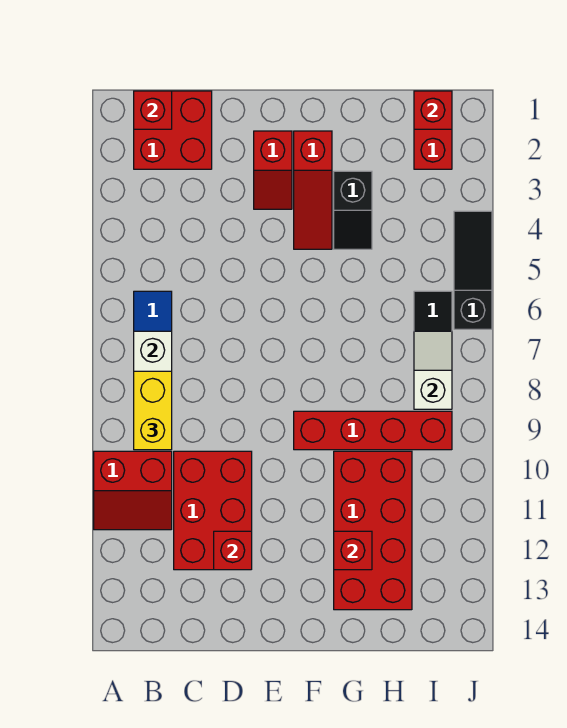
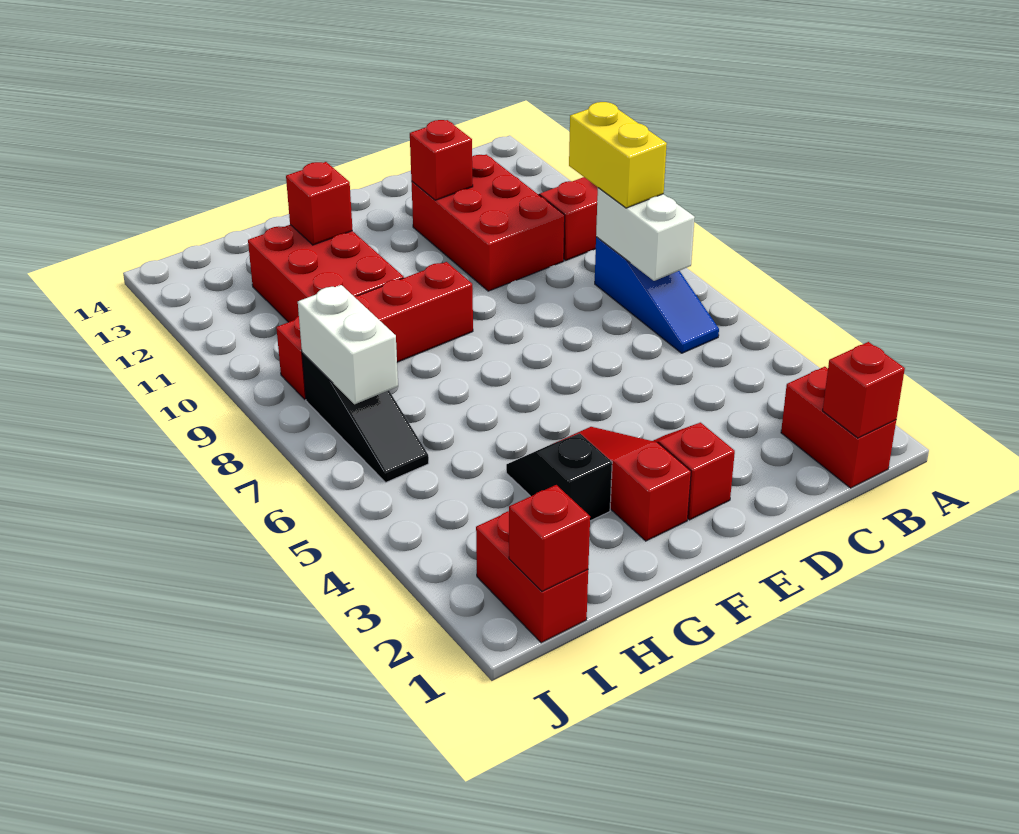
red brick B1:C2 level 1 -> red brick B1:B2 level 1
red brick G10:H13 level 1 -> red brick G10:H12 level 1
white slope I7:I8 level 2 top 8 -> white brick I7:I8 level 2
black slope J4:J6 level 1 top 6 -> none

